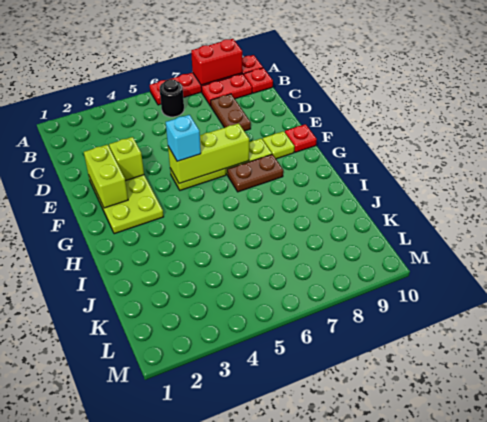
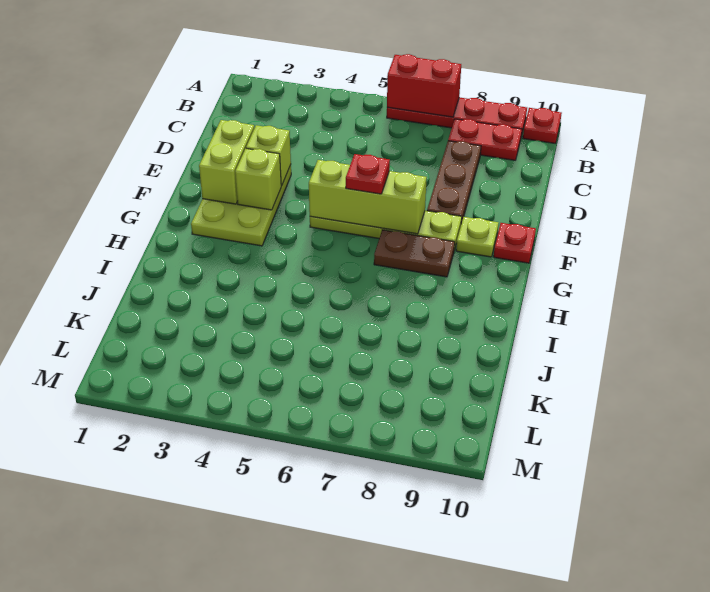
red brick A8:A9 level 2 -> red brick A6:A7 level 2
black round brick B6 level 1 -> none
red plate B10 level 1 -> red plate F6 level 3
brown plate C8:D8 level 1 -> brown plate C8:E8 level 1
none -> lime brick F3 level 2
cyan brick F5 level 3 -> none

